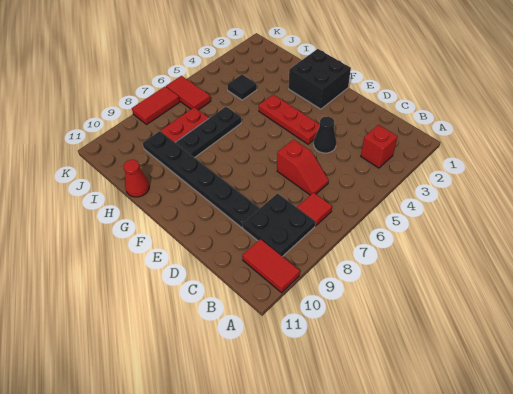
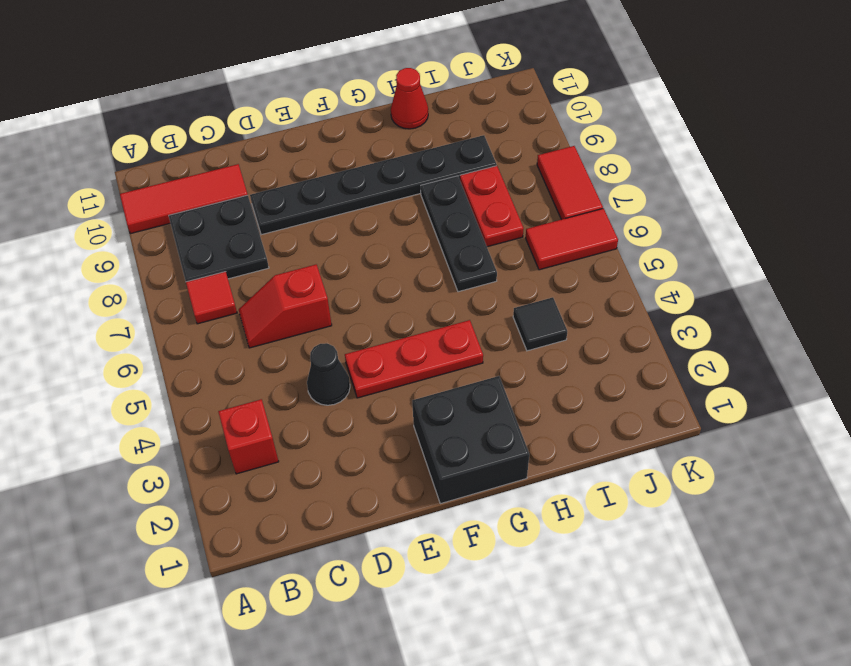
red tile A10:B10 level 1 -> red tile A10:C10 level 1

